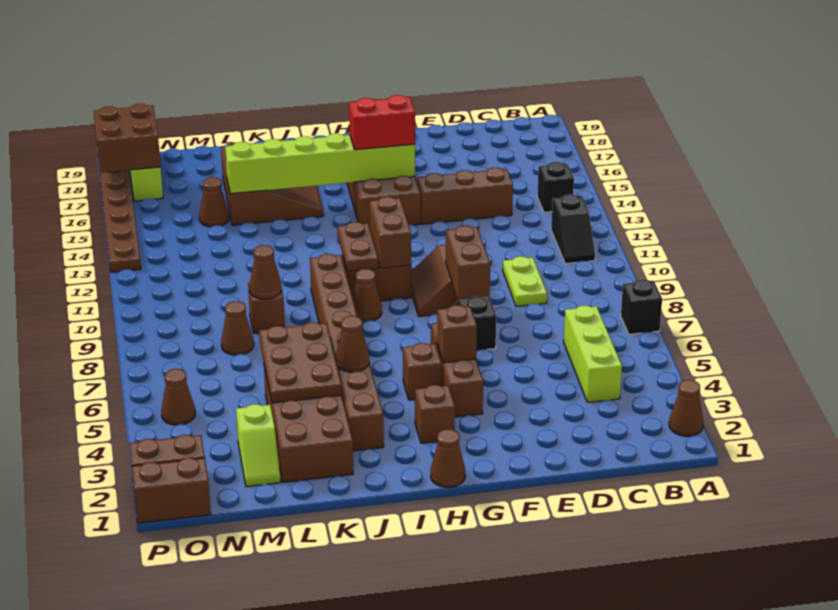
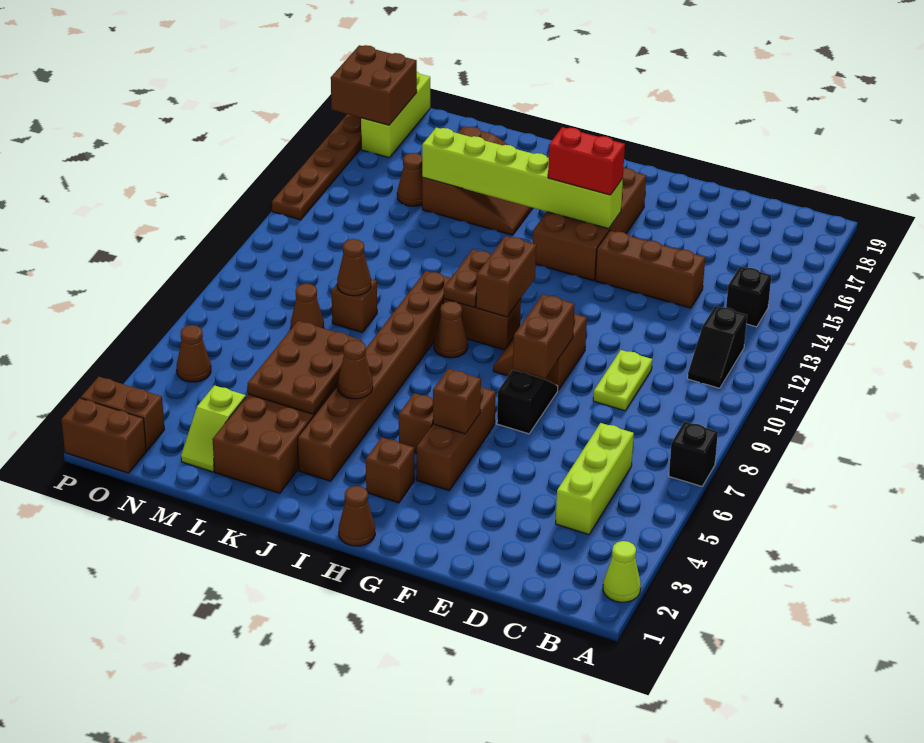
brown cone A2 level 1 -> lime cone A2 level 1

